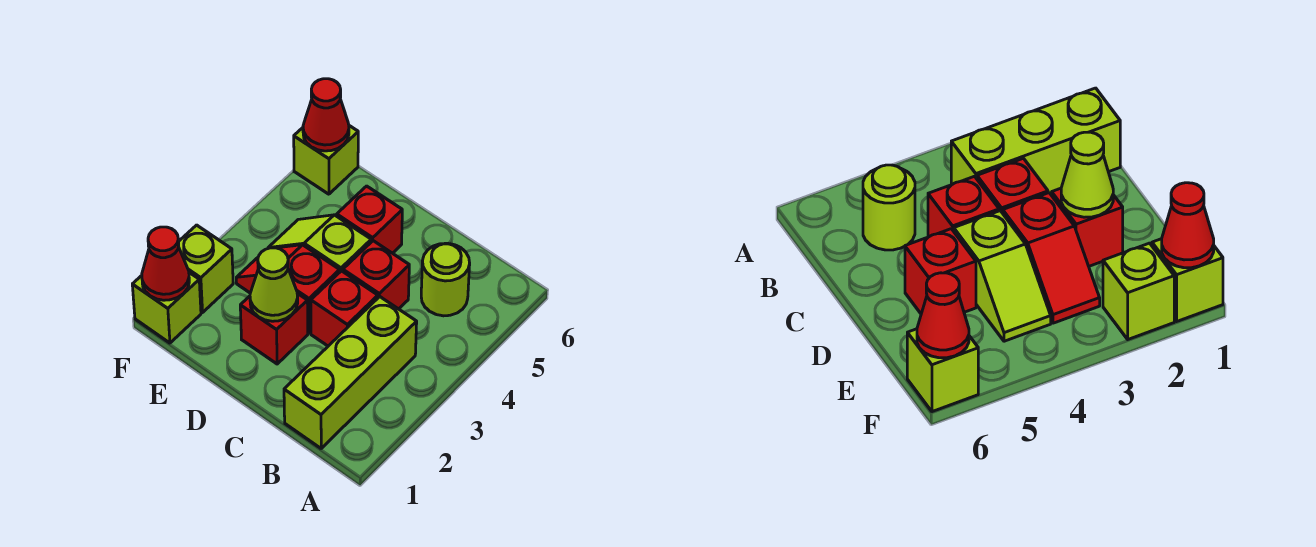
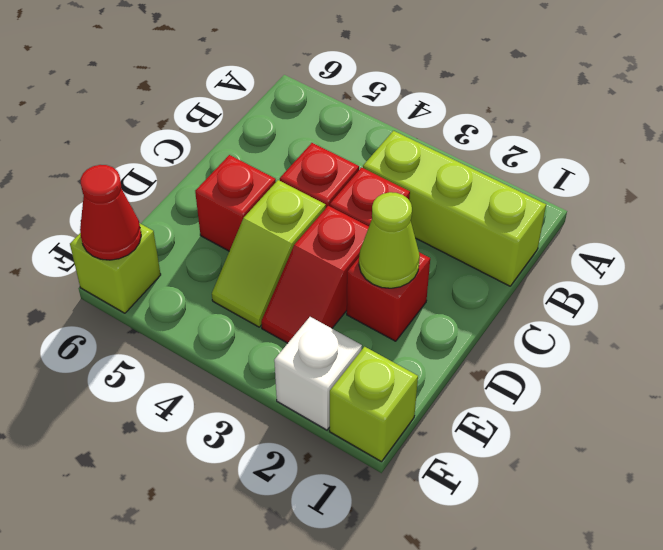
lime round brick B5 level 1 -> none
red cone F1 level 2 -> none
lime brick F2 level 1 -> white brick F2 level 1

